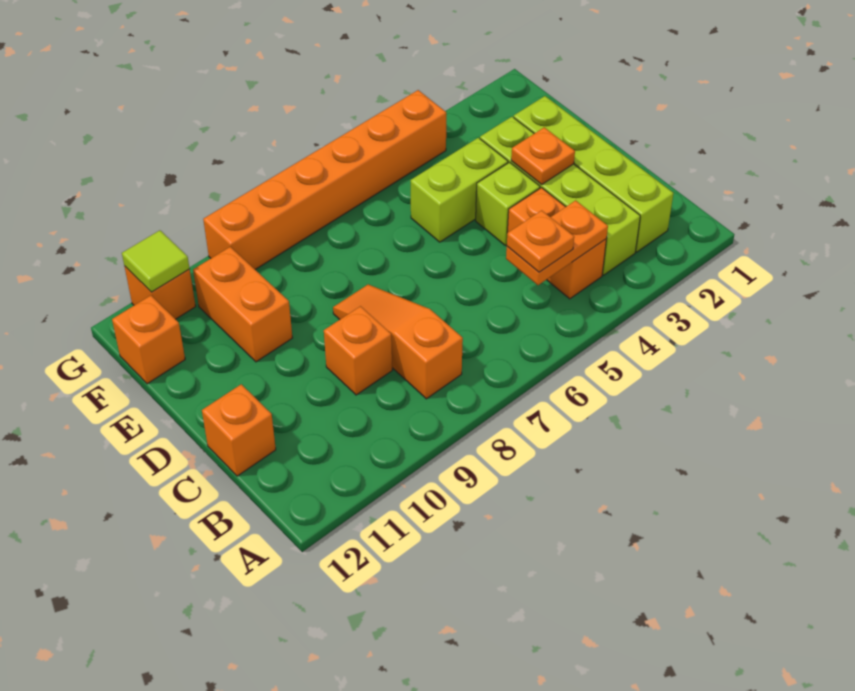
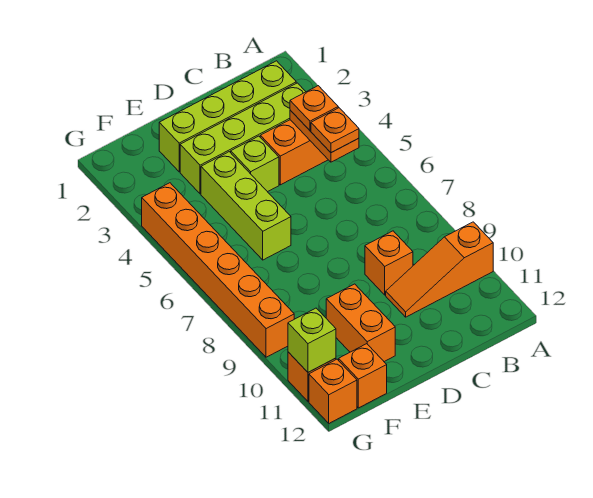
orange slope B8:D8 level 1 top B -> orange slope A10:C10 level 1 top A
orange brick C12 level 1 -> orange brick G12 level 1
orange plate D3 level 2 -> orange plate B4 level 3
lime brick E4:E5 level 1 -> lime brick E4:E6 level 1
orange brick E10:F10 level 1 -> orange brick E10:E11 level 1
lime tile G11 level 2 -> lime brick G11 level 2

